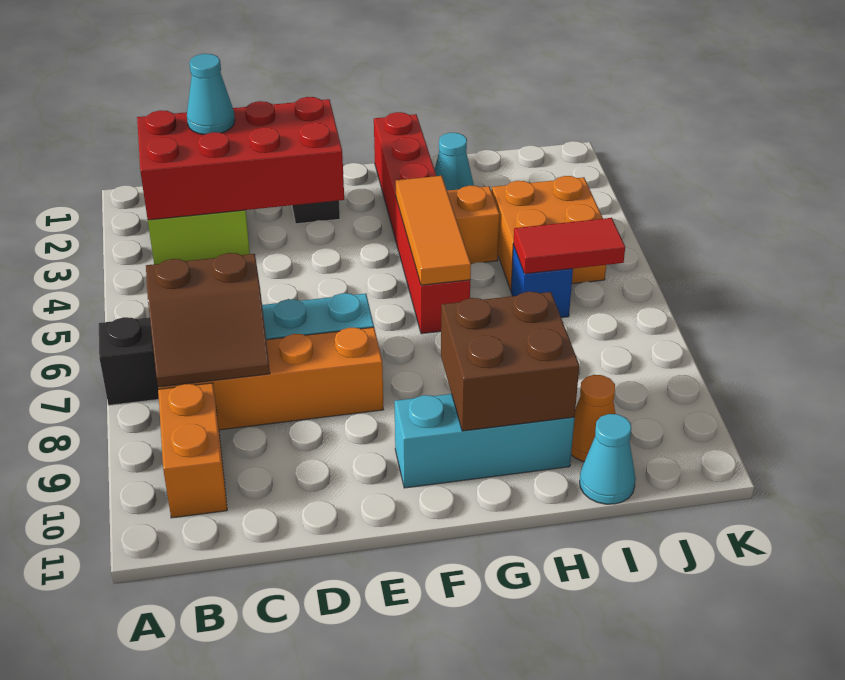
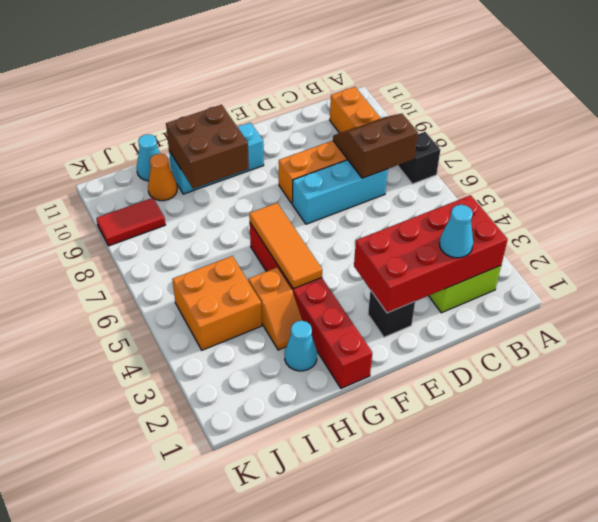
blue brick I6 level 1 -> none
red tile I6:J6 level 2 -> red tile J9:K9 level 1

